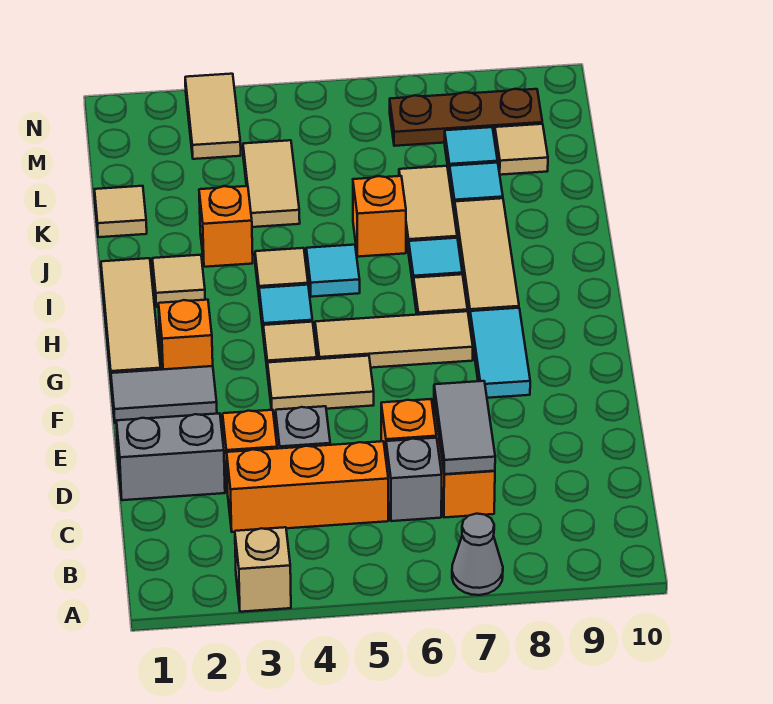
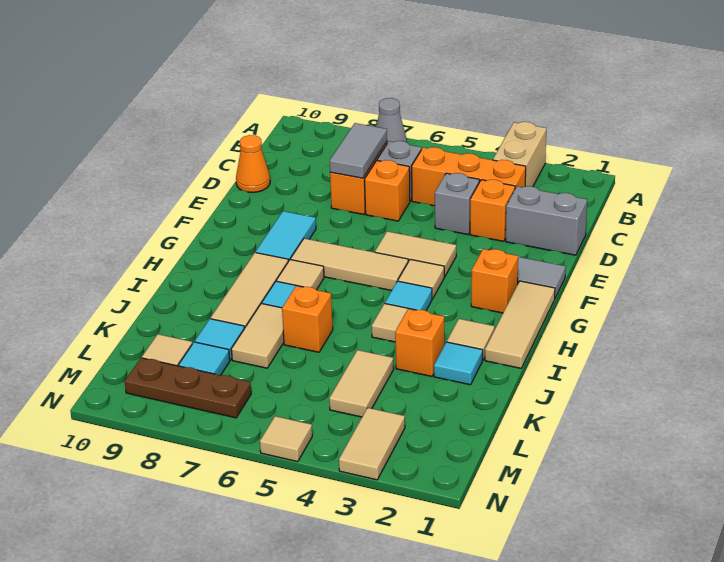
tan brick A3 level 1 -> tan brick A3:B3 level 1
none -> orange cone D10 level 1
cyan tile I5 level 1 -> cyan tile J2 level 1
tan tile K1 level 1 -> tan tile N5 level 1

